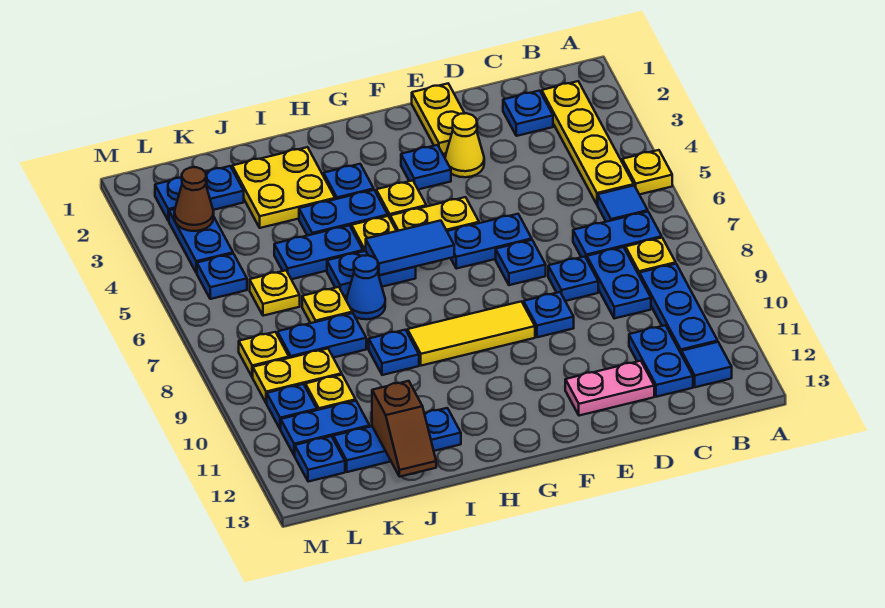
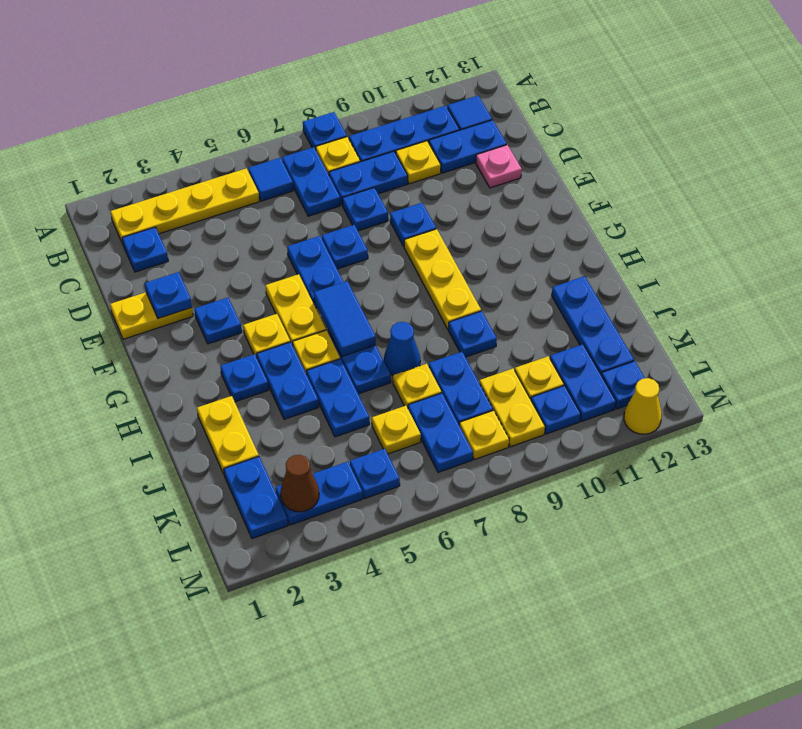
yellow plate A5 level 1 -> yellow plate C10 level 1
none -> blue plate A8 level 1
pink plate D12:E12 level 1 -> pink plate D12 level 1
none -> blue plate E2 level 2
yellow cone E3 level 1 -> yellow cone M12 level 1
yellow tile F9:H9 level 1 -> yellow plate F9:H9 level 1
yellow plate I2:J3 level 1 -> yellow plate I2:J2 level 1
brown slope J12:J13 level 2 top 12 -> none
none -> blue plate K7:L7 level 1

